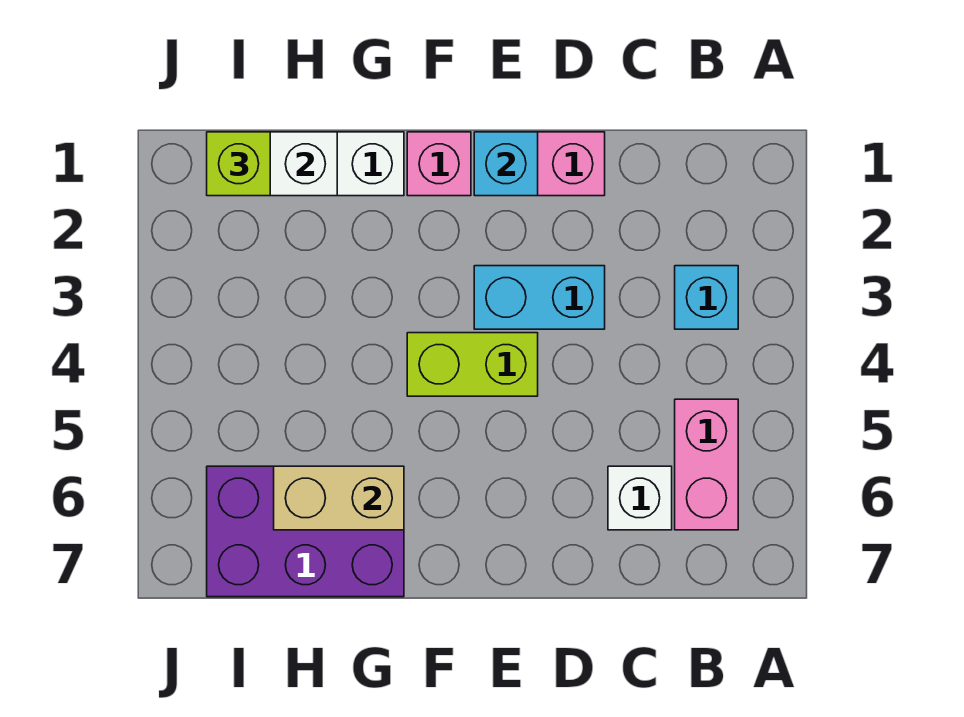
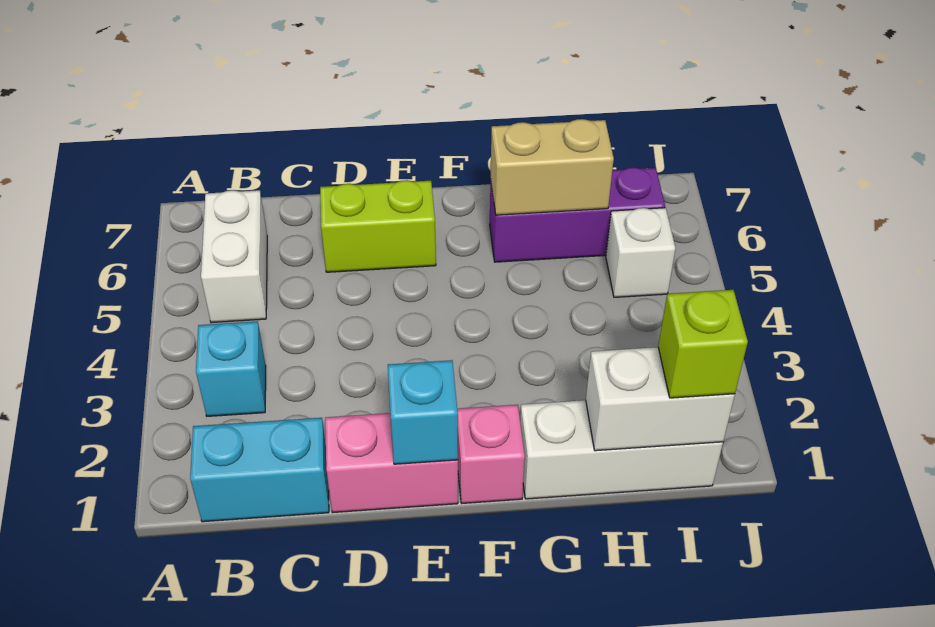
pink brick B5:B6 level 1 -> white brick B5:B6 level 1
white brick C6 level 1 -> white brick I5 level 1
cyan brick D3:E3 level 1 -> cyan brick B1:C1 level 1
lime brick E4:F4 level 1 -> lime brick D6:E6 level 1
purple brick G6:I7 level 1 -> purple brick G6:I6 level 1

